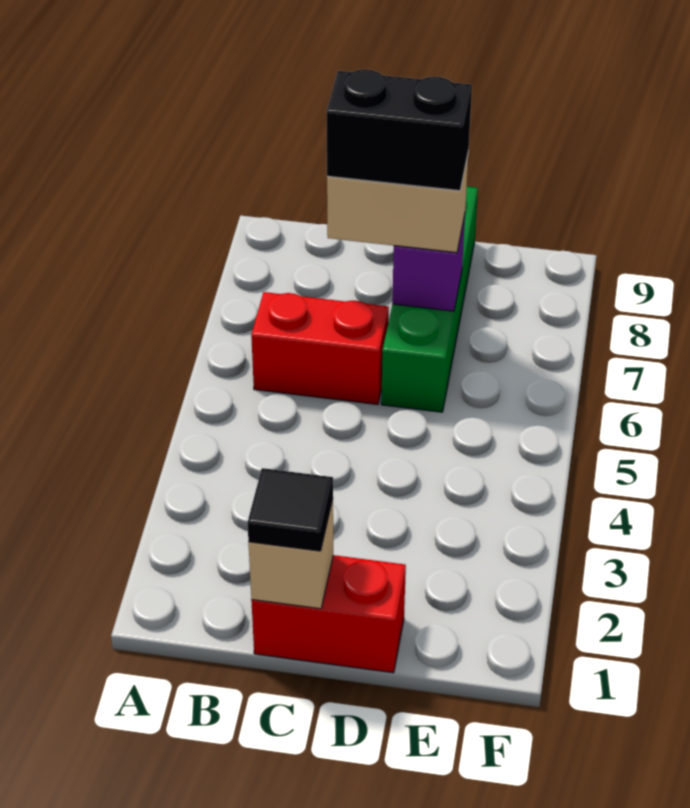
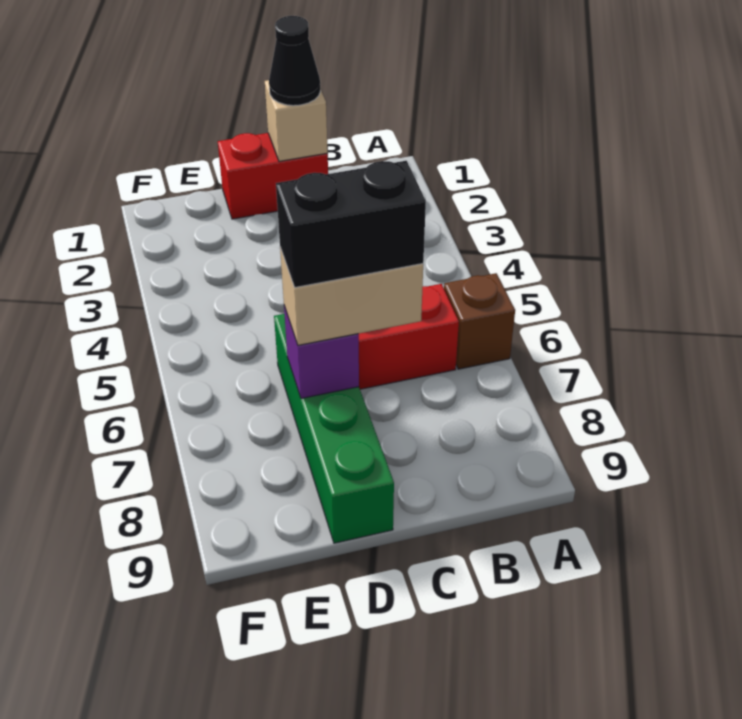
none -> brown brick A6 level 1
black tile C1 level 3 -> black cone C1 level 3

